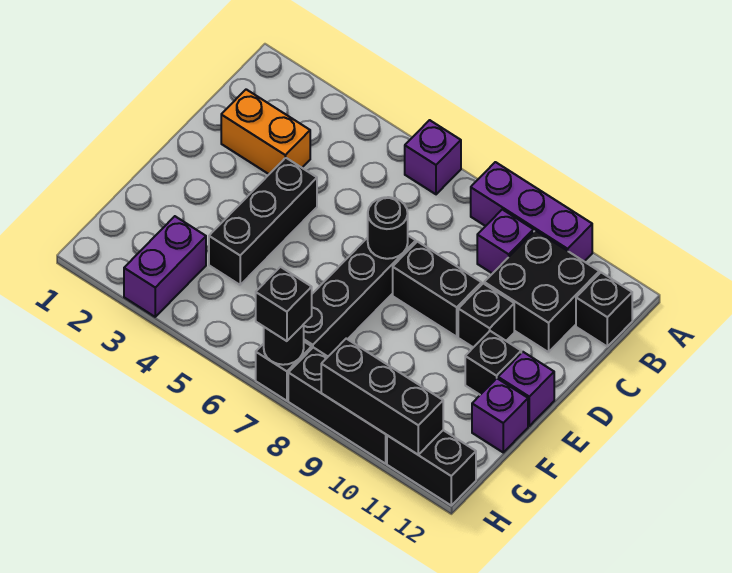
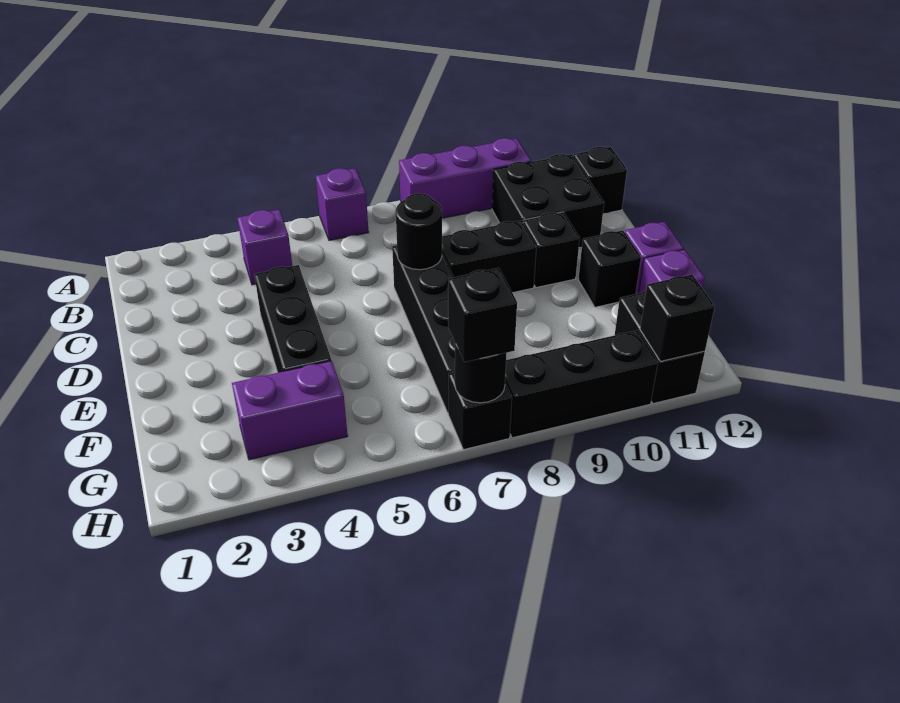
purple brick B9 level 1 -> purple brick B4 level 1
orange brick C2:C3 level 1 -> none
purple brick G3:H3 level 1 -> purple brick G3:G4 level 1
black brick H9:H11 level 2 -> black brick H11 level 2
black brick H11:H12 level 1 -> black brick G11:H11 level 1

